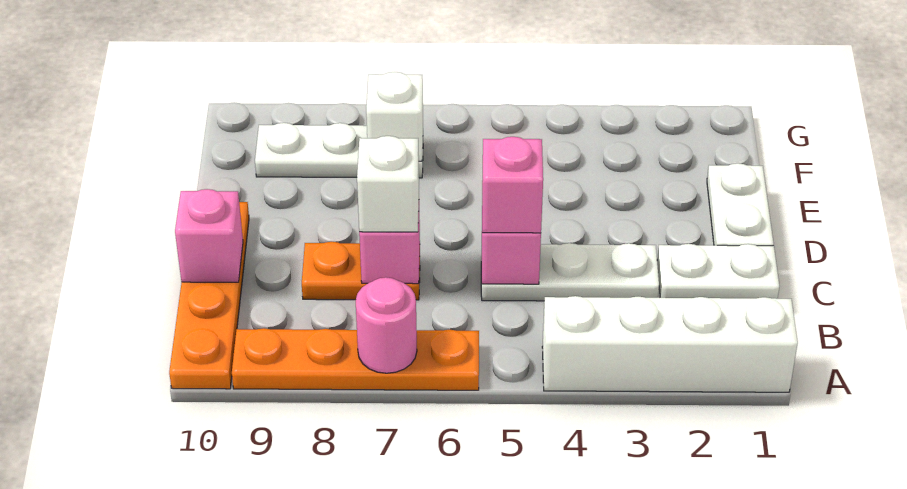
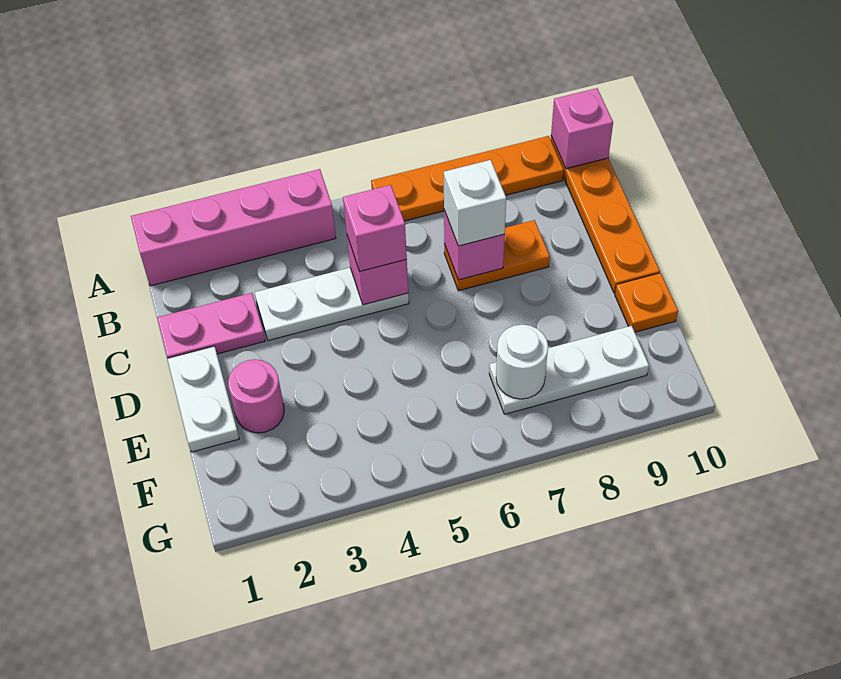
white brick A1:A4 level 1 -> pink brick A1:A4 level 1
pink round brick A7 level 2 -> pink round brick E2 level 1
white plate C1:C2 level 1 -> pink plate C1:C2 level 1
pink brick C10 level 2 -> pink brick A10 level 2
none -> orange plate E10 level 1
white brick F7 level 2 -> white round brick F7 level 2

